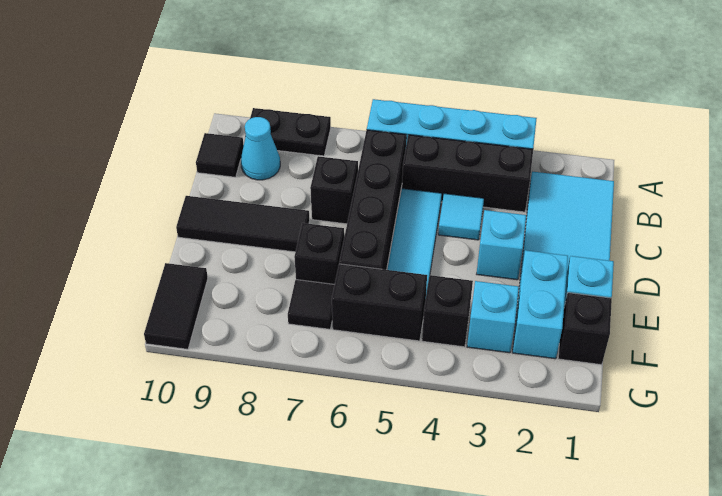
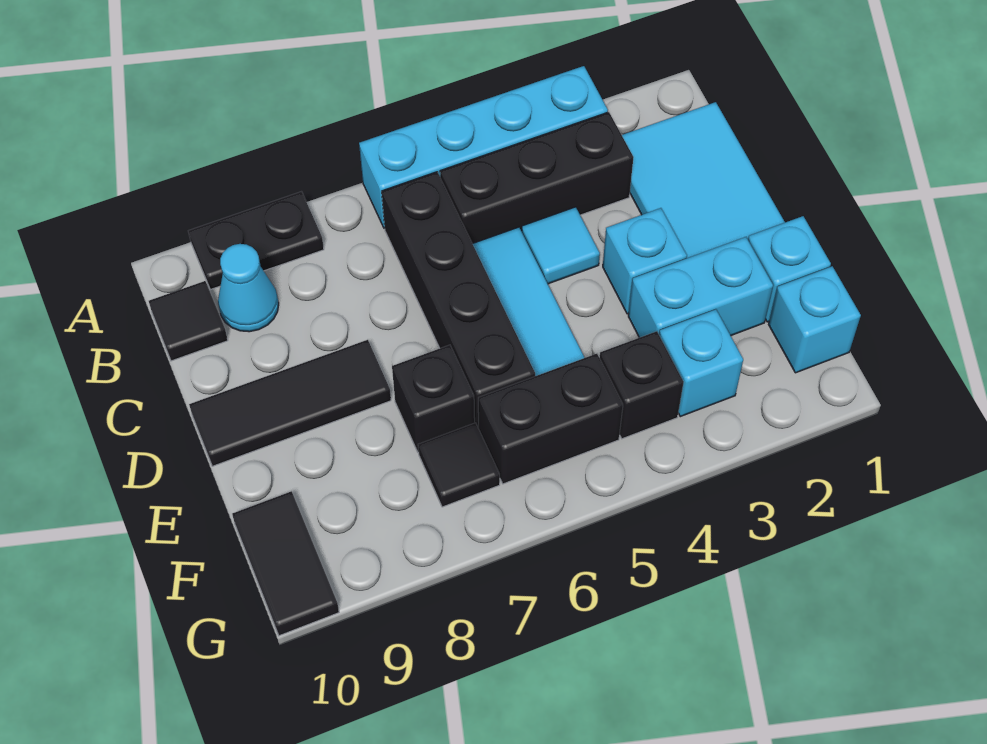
black brick C7 level 1 -> none
cyan brick E2:F2 level 1 -> cyan brick E2:E3 level 1
black brick F1 level 1 -> cyan brick F1 level 1

